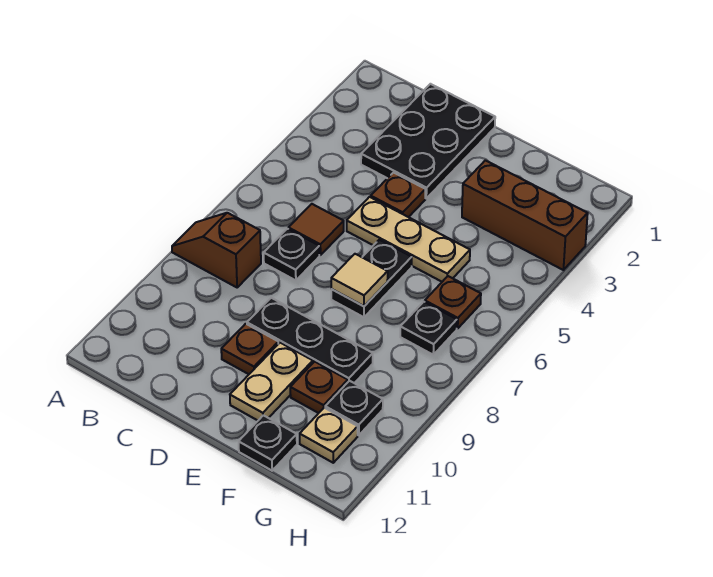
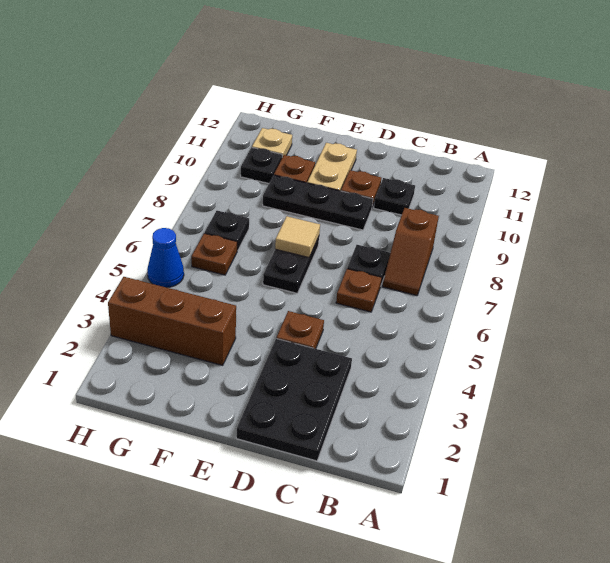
brown slope A8:B8 level 1 top B -> brown slope B7:B8 level 1 top 8
brown tile C6 level 1 -> brown plate C6 level 1
tan plate D5:F5 level 1 -> none
black plate F12 level 1 -> black plate C10 level 1
none -> blue cone H5 level 1

